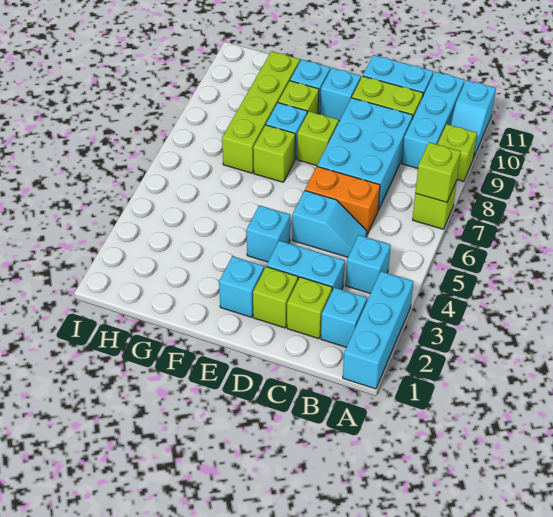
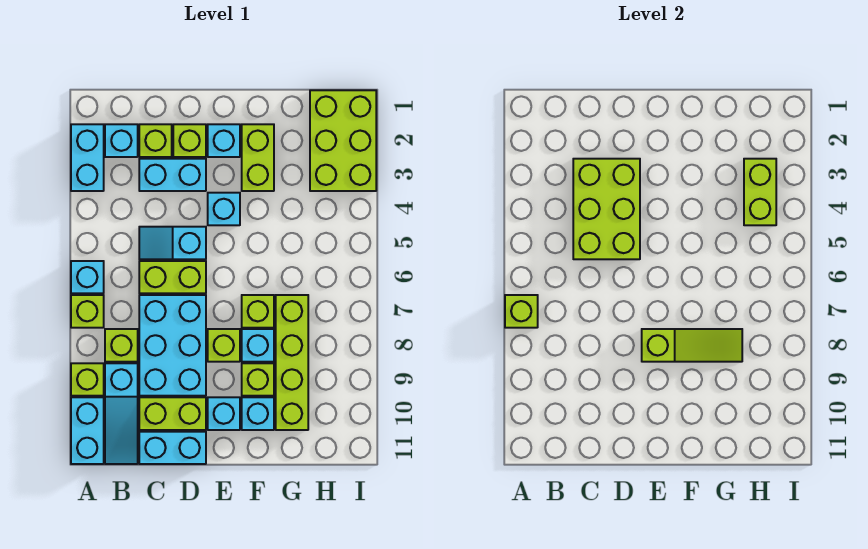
cyan brick A1:A3 level 1 -> cyan brick A2:A3 level 1
cyan slope A10:A11 level 1 top 11 -> cyan brick A10:A11 level 1
cyan brick B4 level 1 -> cyan brick A6 level 1
none -> lime brick B8 level 1
cyan brick B9:B11 level 1 -> cyan slope B9:B11 level 1 top 9
none -> lime brick C3:D5 level 2
orange brick C6:D6 level 1 -> lime brick C6:D6 level 1
none -> lime slope E8:G8 level 2 top E
none -> lime brick F2:F3 level 1
none -> lime brick H1:I3 level 1
none -> lime brick H3:H4 level 2

